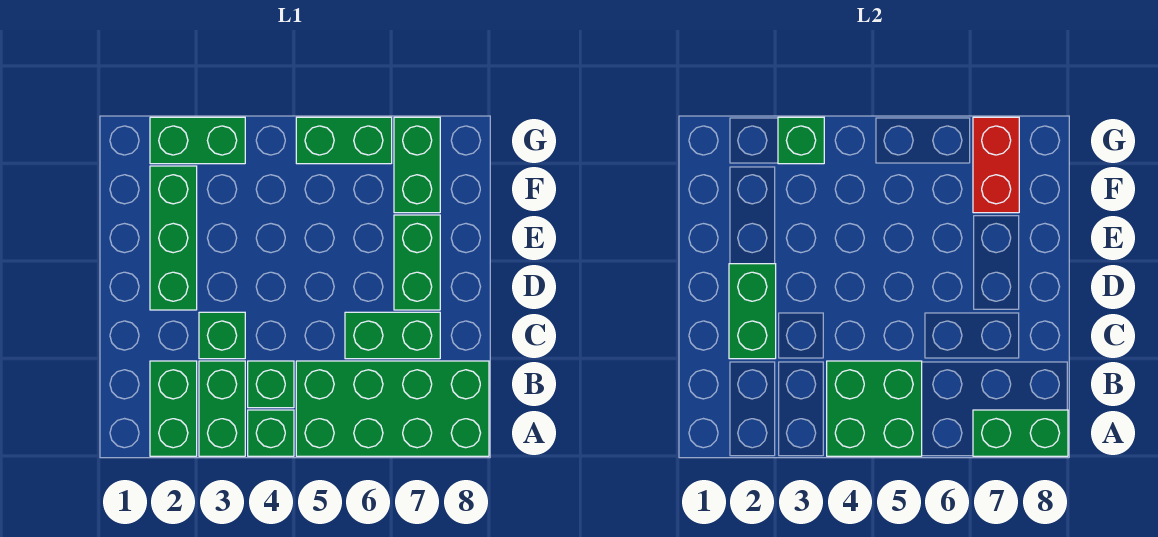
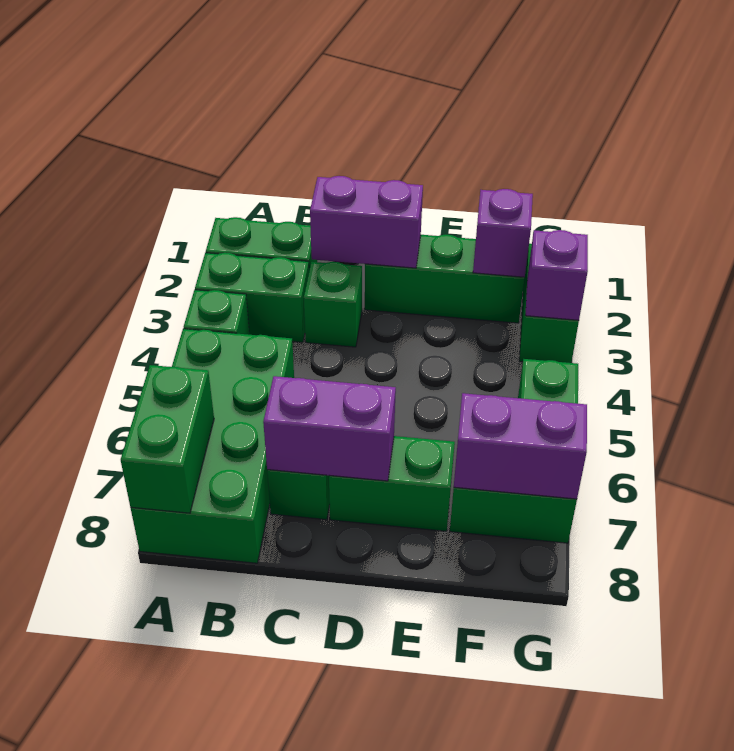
green brick A4:B5 level 2 -> none
green brick B4 level 1 -> none
green brick C2:D2 level 2 -> purple brick C2:D2 level 2
none -> purple brick C7:D7 level 2
none -> purple brick F2 level 2
red brick F7:G7 level 2 -> purple brick F7:G7 level 2
green brick G3 level 2 -> purple brick G3 level 2

